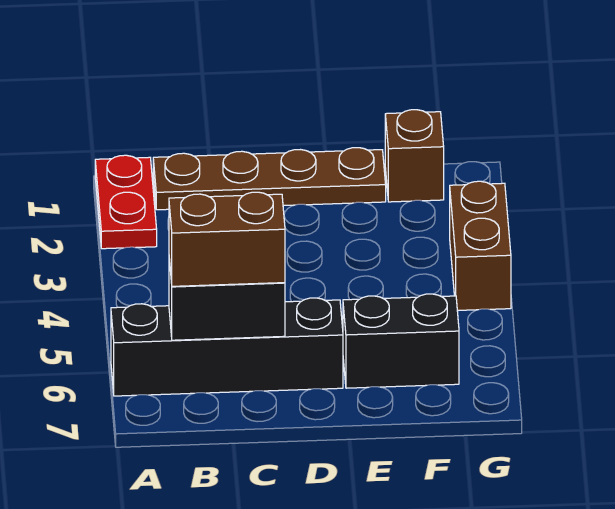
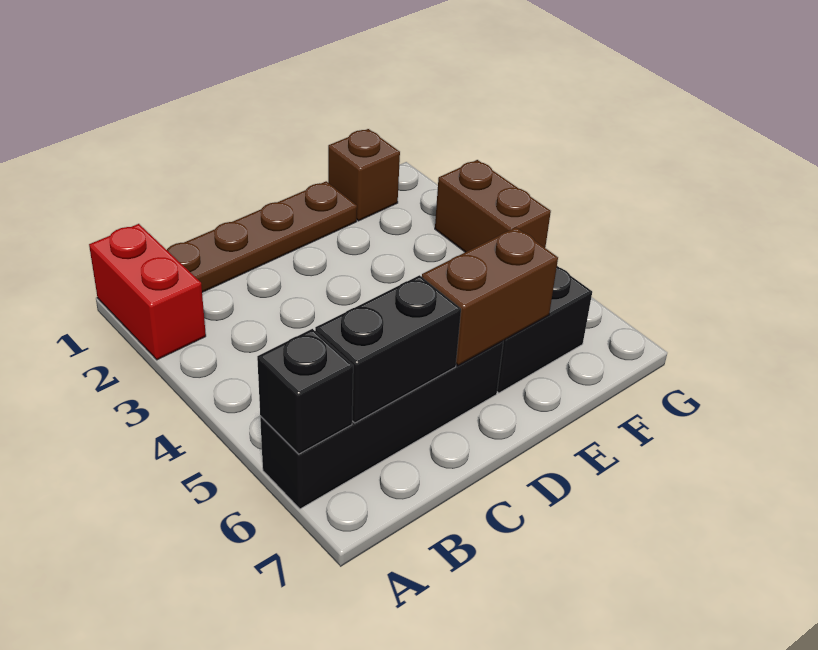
red plate A1:A2 level 1 -> red brick A1:A2 level 1
none -> black brick A6 level 2
brown brick B6:C6 level 3 -> brown brick D6:E6 level 2

